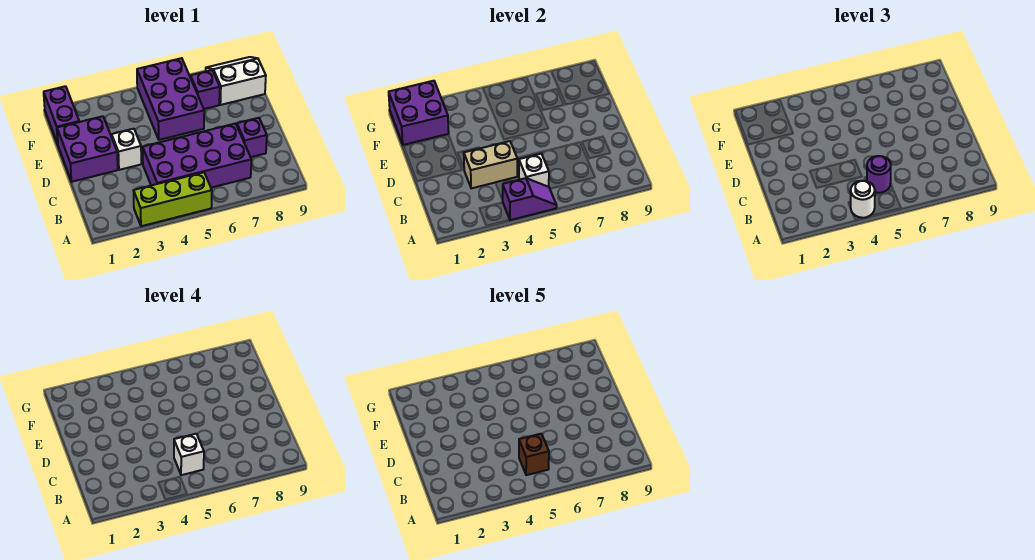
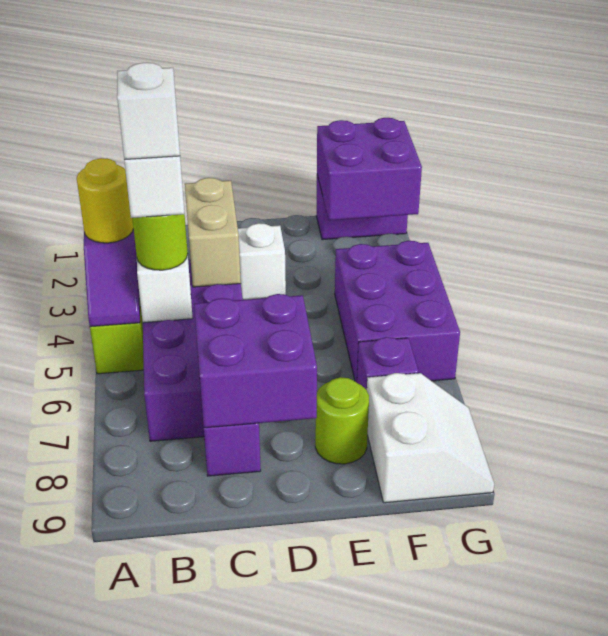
white round brick A4 level 3 -> yellow round brick A4 level 3
purple round brick B5 level 3 -> lime round brick B5 level 3
brown brick B5 level 5 -> white brick B5 level 5
purple brick D1:E2 level 1 -> purple brick C7:D8 level 2
purple brick E5:G6 level 1 -> purple brick F4:G6 level 1
none -> lime round brick E8 level 1

